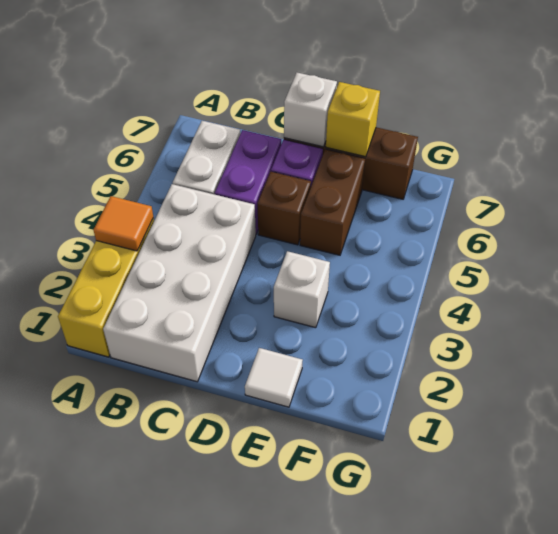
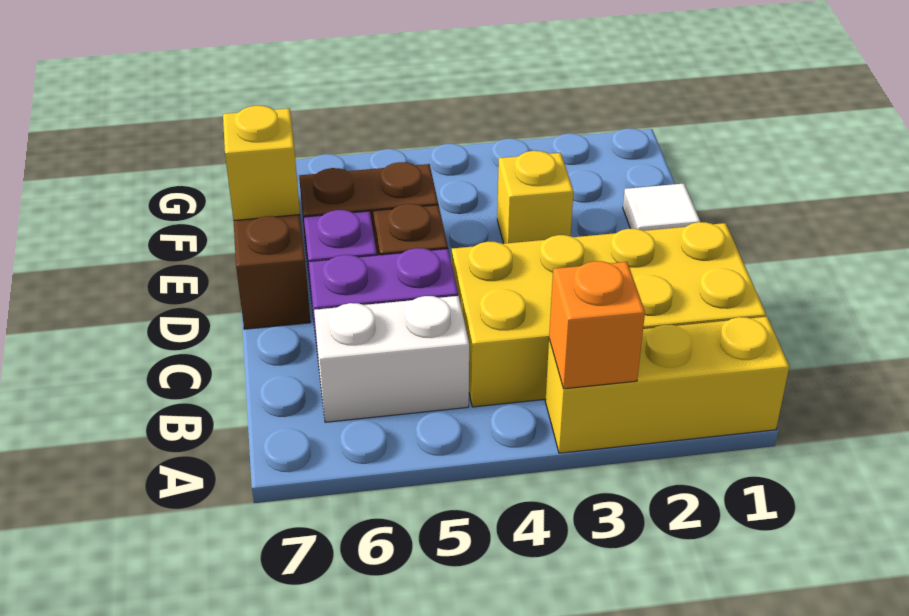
orange tile A3 level 2 -> orange brick A3 level 2
white brick B1:C4 level 1 -> yellow brick B1:C4 level 1
white brick D7 level 2 -> none
white brick E3 level 1 -> yellow brick E3 level 1

